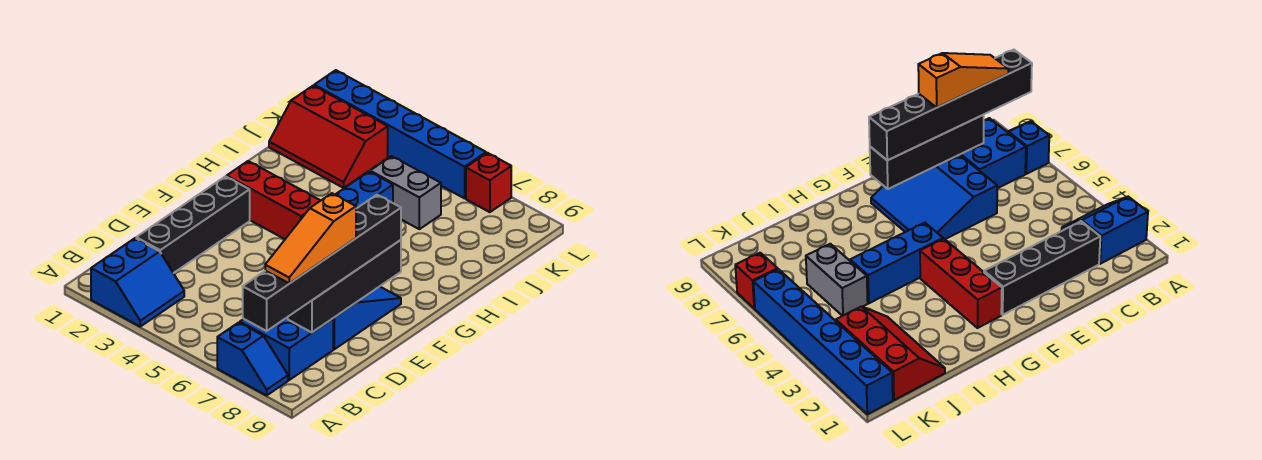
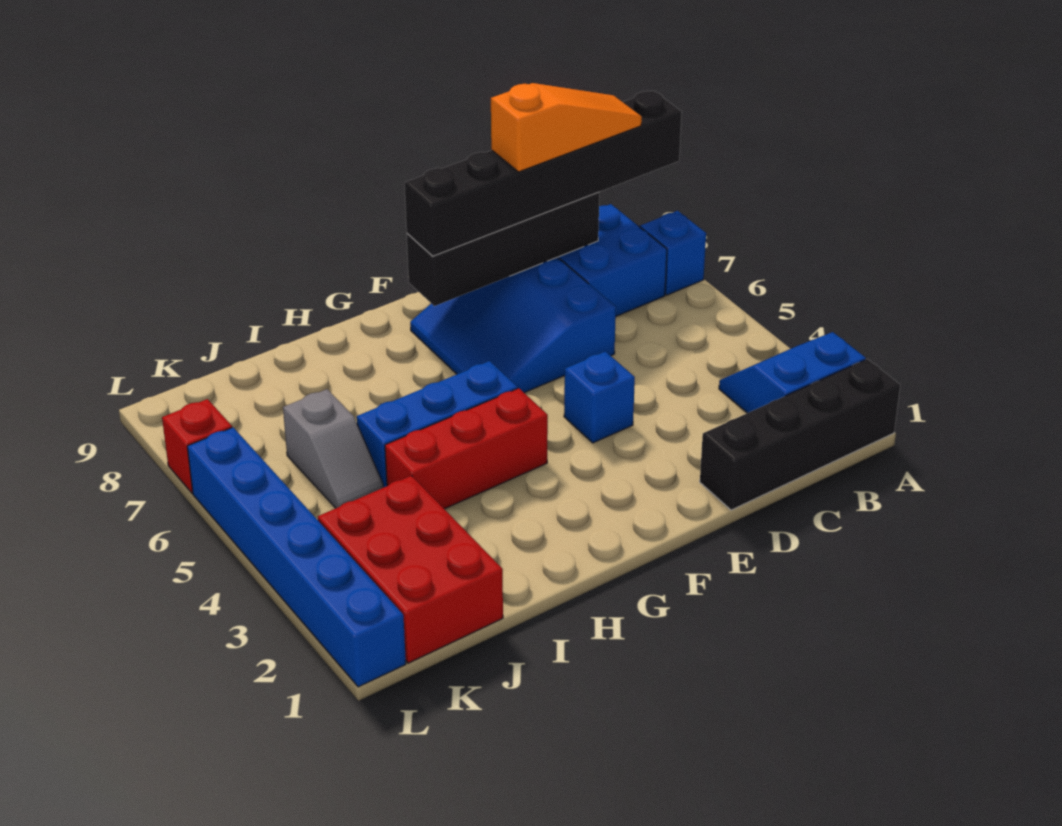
black brick C2:F2 level 1 -> black brick A1:D1 level 1
none -> blue brick E4 level 1
red brick G2:G4 level 1 -> red brick G4:I4 level 1
red slope J1:K3 level 1 top K -> red brick J1:K3 level 1
grey brick J5:J6 level 1 -> grey slope J5:J6 level 1 top 6

